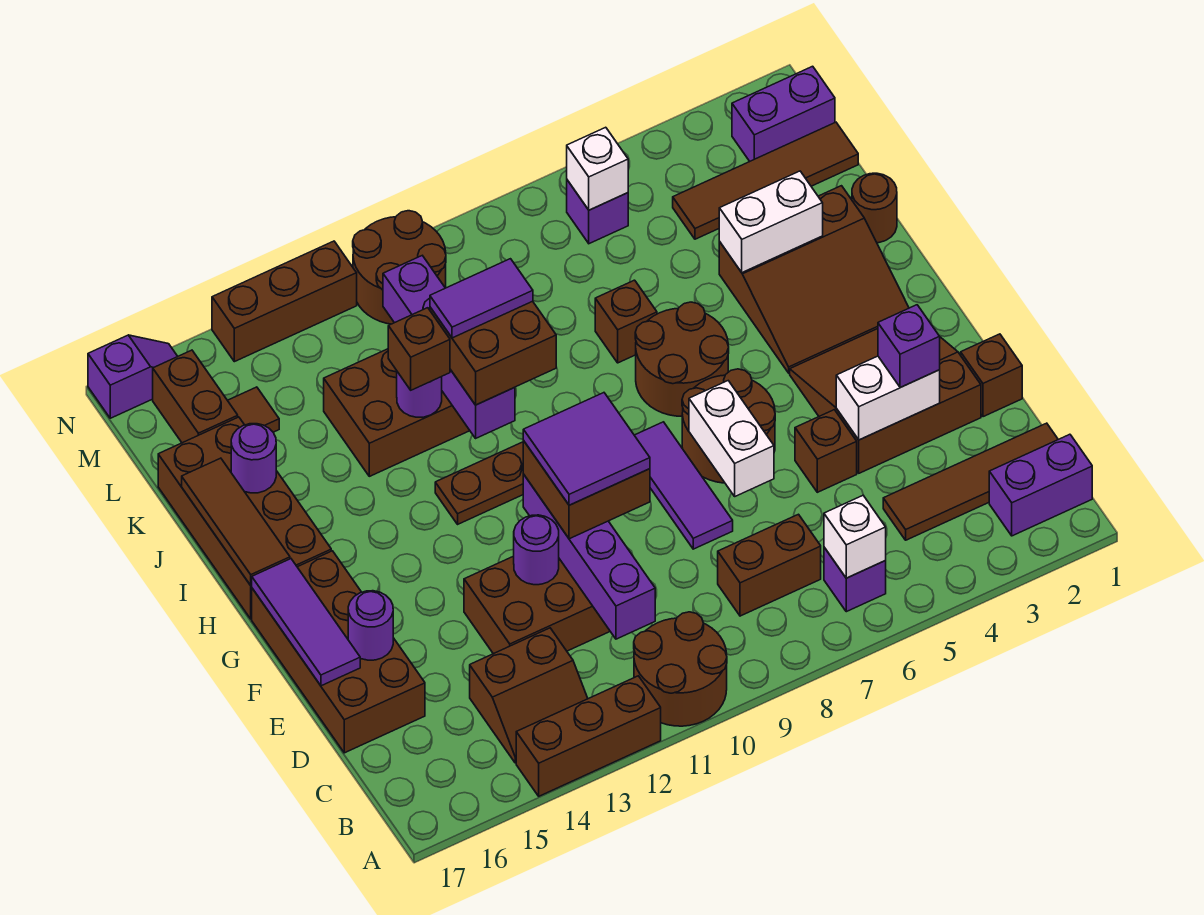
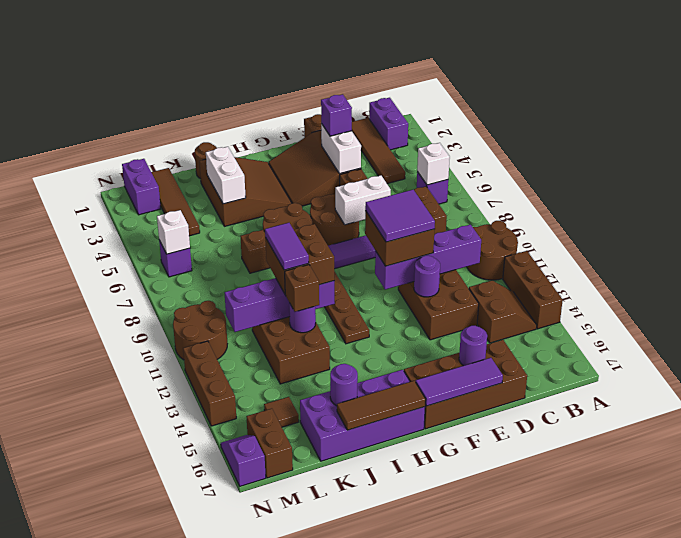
brown brick H16:K17 level 1 -> purple brick H16:K17 level 1
brown brick L16:M16 level 1 -> brown brick M16:M17 level 1

